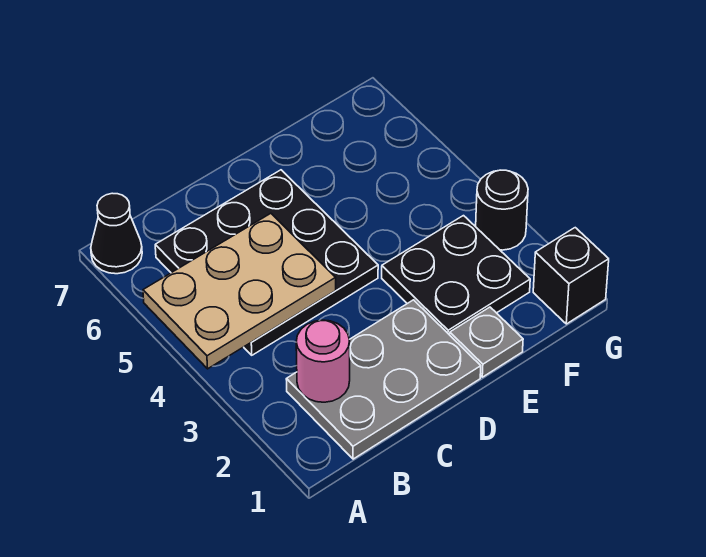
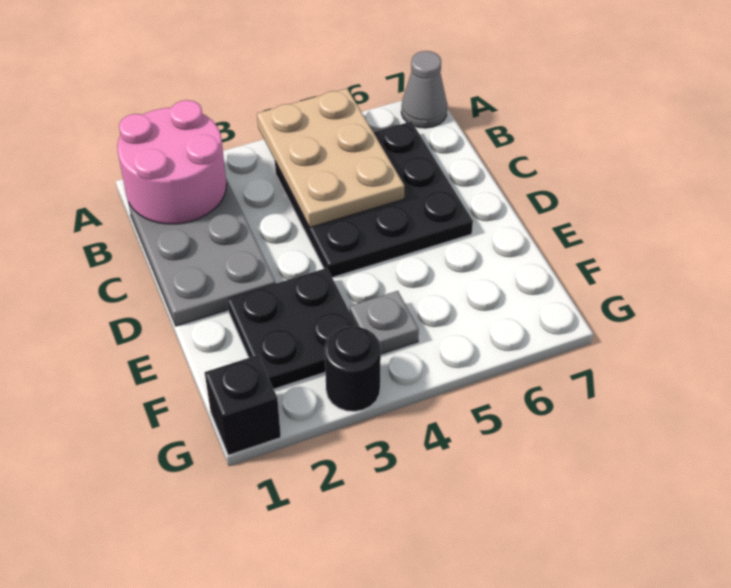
black cone A7 level 1 -> grey cone A7 level 1
pink round brick B2 level 2 -> pink round brick A1:B2 level 2
grey plate E1 level 1 -> grey plate F4 level 1

